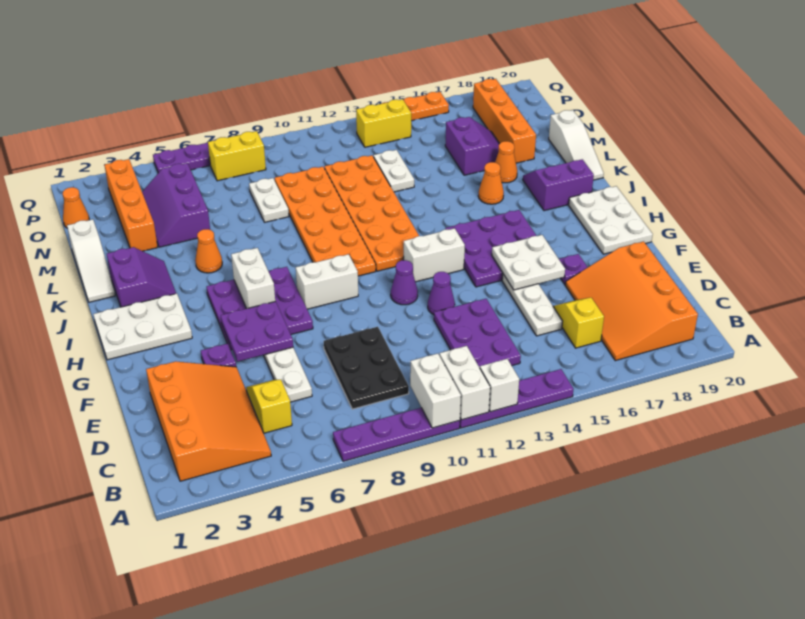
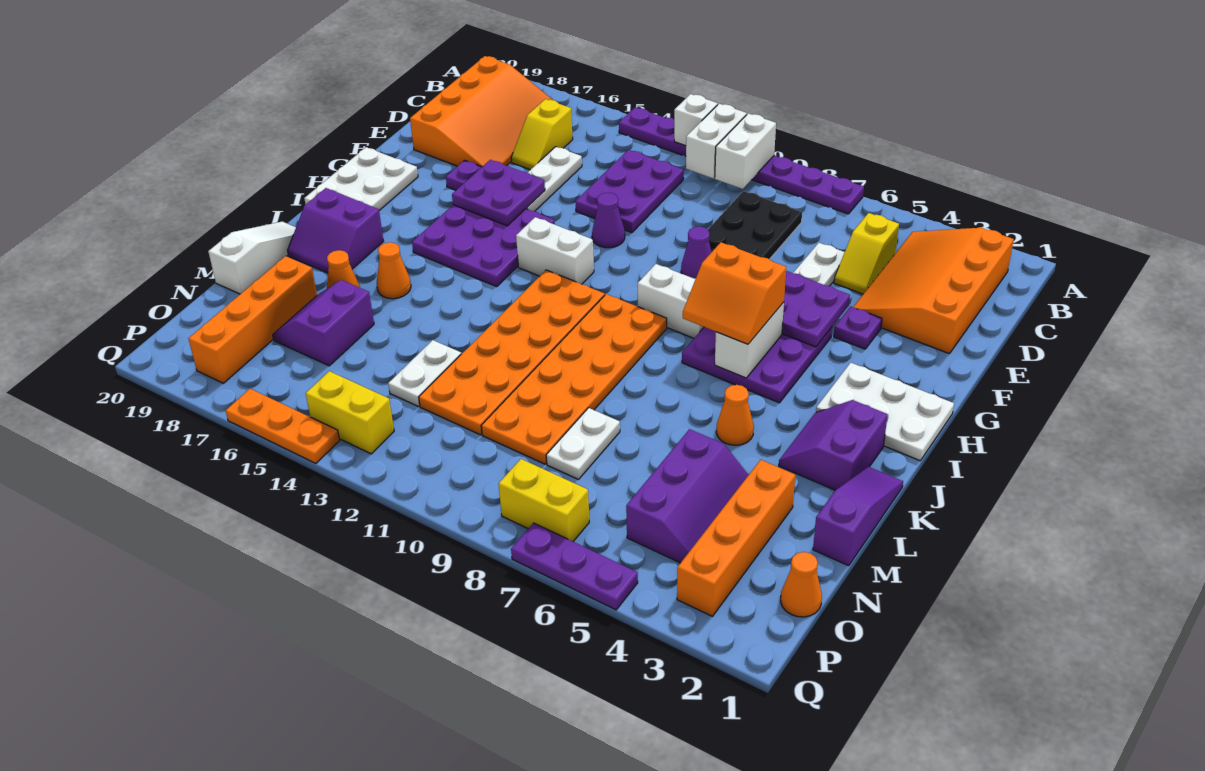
white plate F15:G16 level 2 -> purple plate F15:G16 level 2
purple cone G11 level 1 -> purple cone F9 level 1
none -> orange slope H6:I7 level 3 top H
white slope K1:M1 level 1 top M -> purple slope K1:M1 level 1 top M

